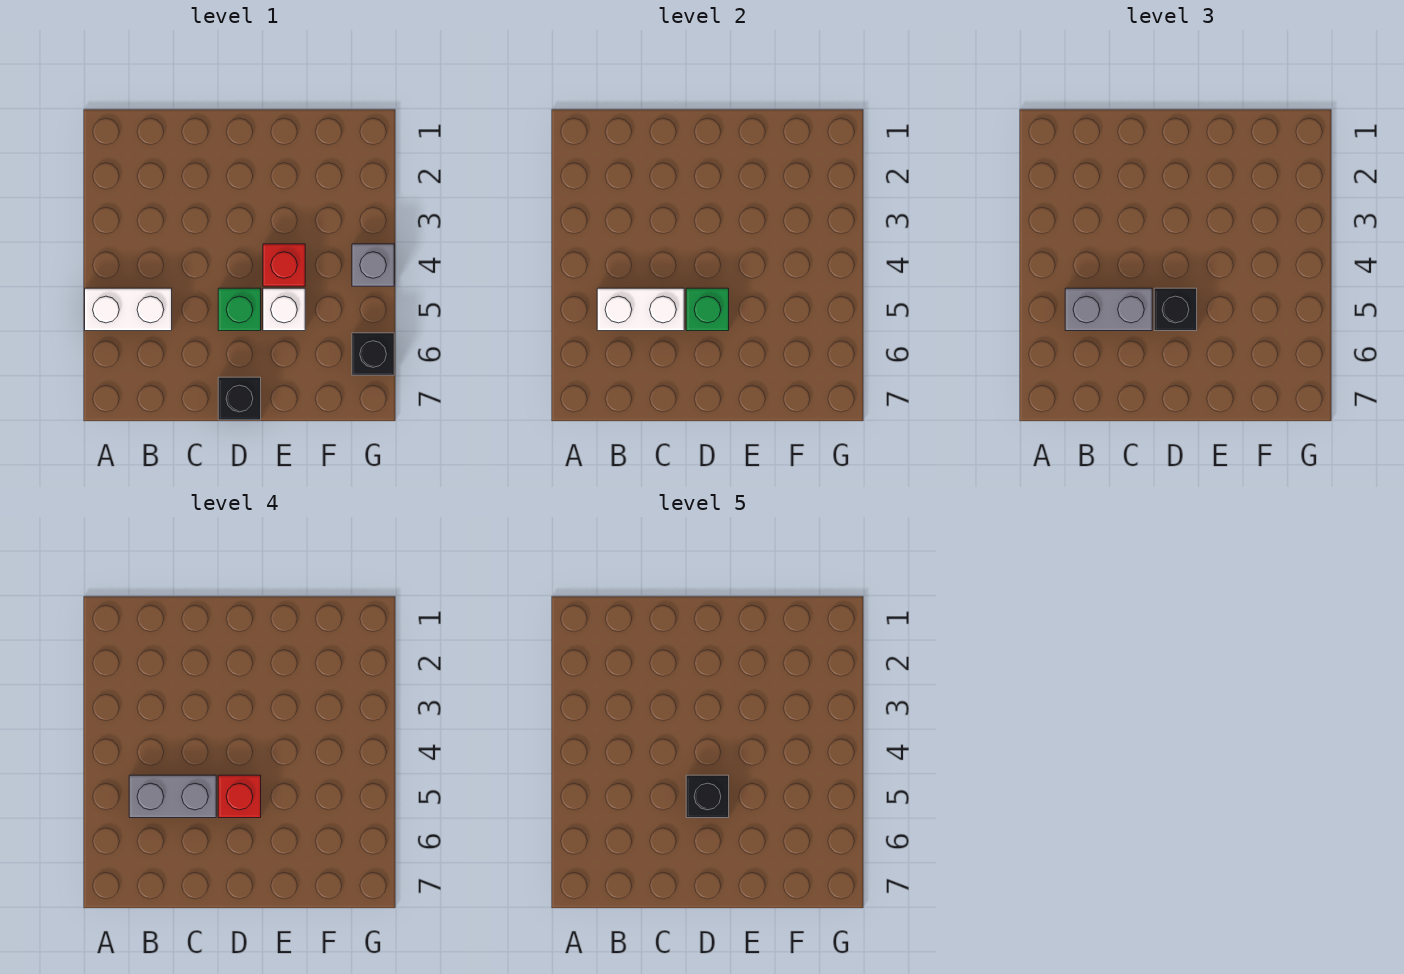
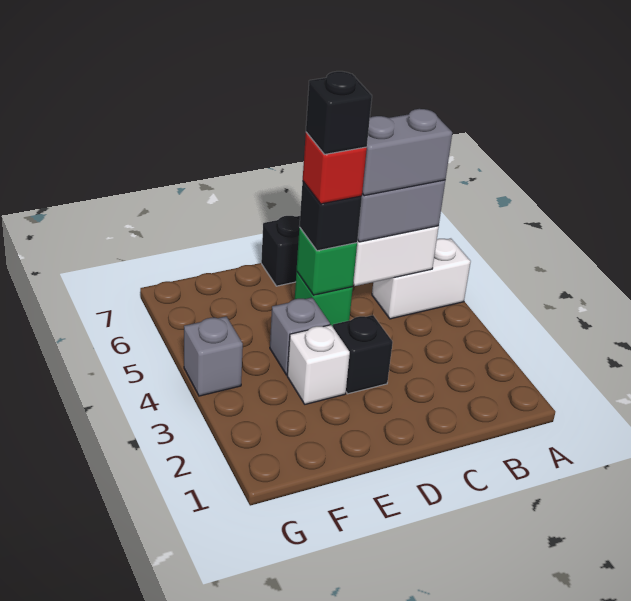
red brick E4 level 1 -> grey brick E4 level 1
white brick E5 level 1 -> white brick E3 level 1
black brick G6 level 1 -> black brick D3 level 1

